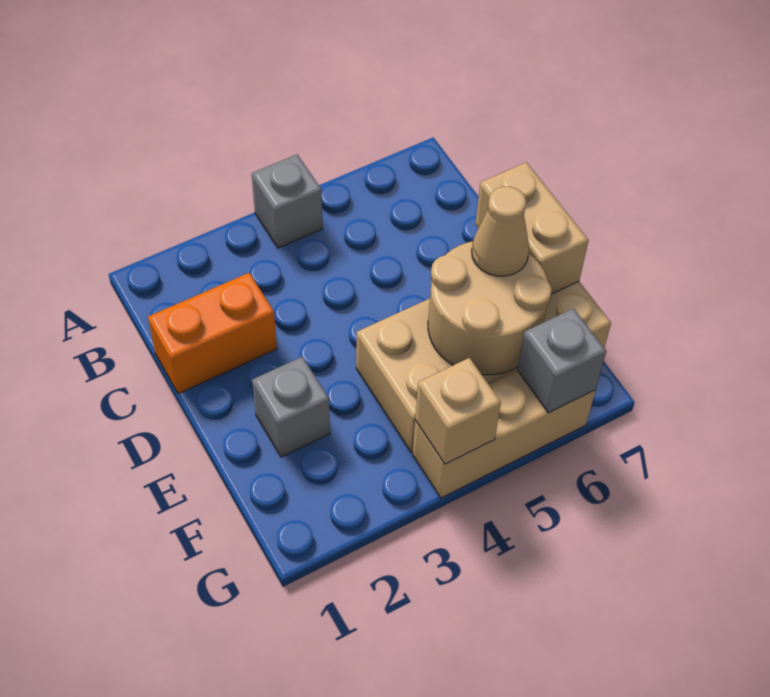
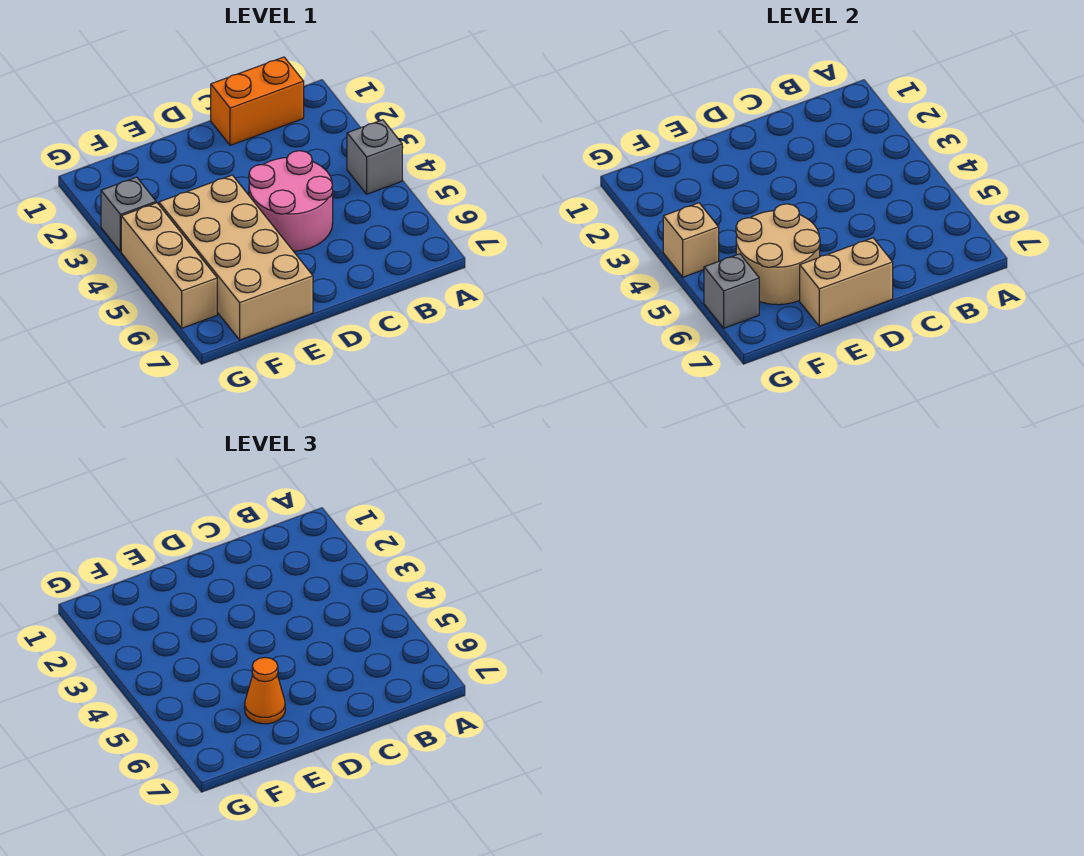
orange brick C1:C2 level 1 -> orange brick B1:C1 level 1
none -> pink round brick C4:D5 level 1
grey brick E2 level 1 -> grey brick G3 level 1
tan cone E6 level 3 -> orange cone E6 level 3

